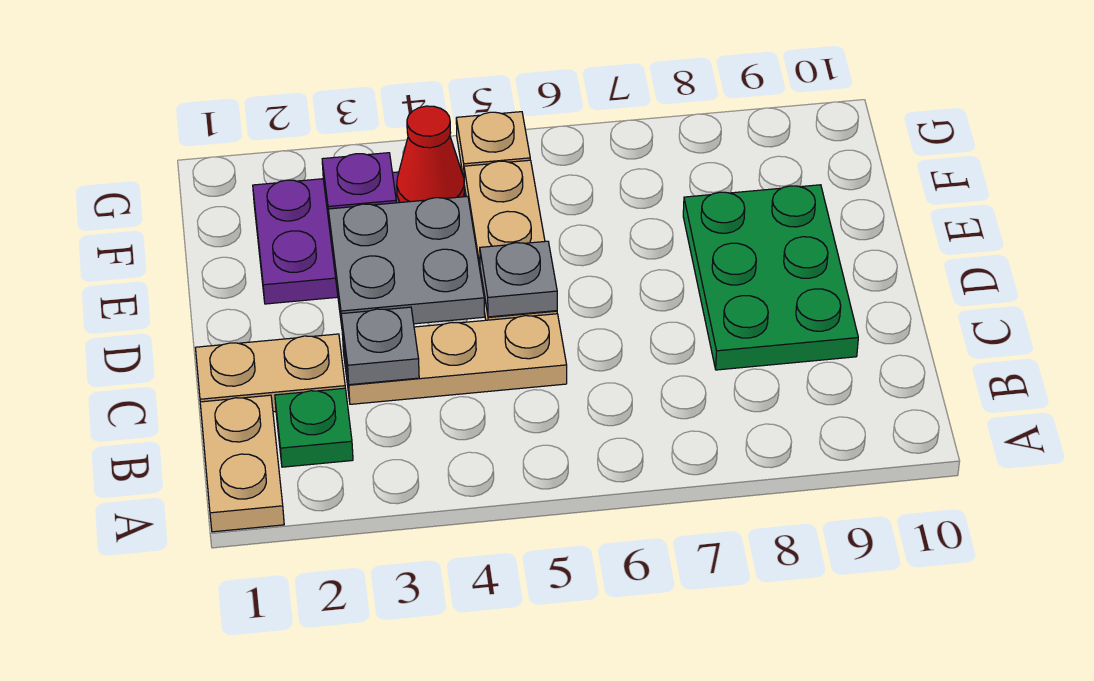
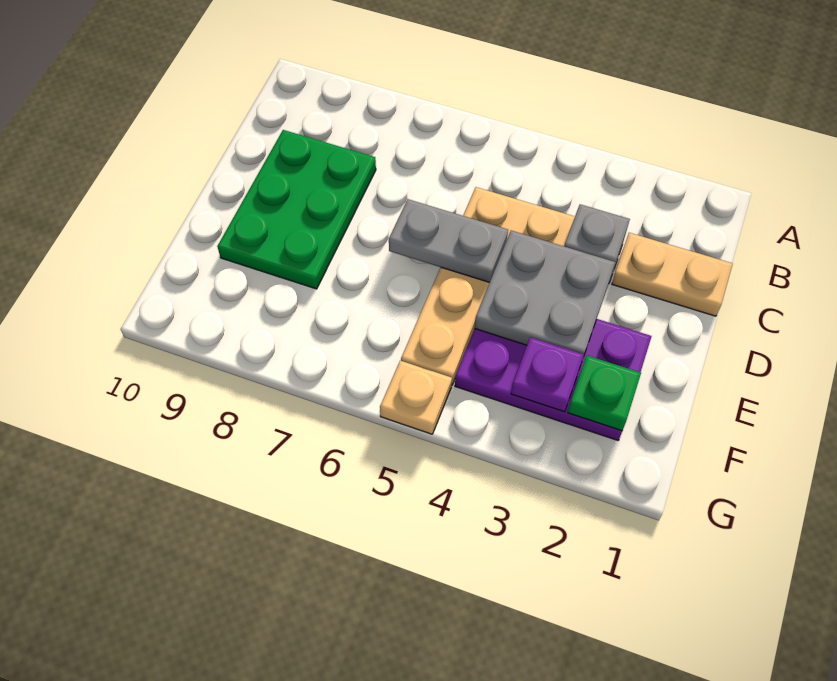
tan plate A1:B1 level 1 -> none
green plate B2 level 1 -> green plate F2 level 2
grey plate D5 level 2 -> grey plate D5:D6 level 2
red cone F4 level 2 -> none

